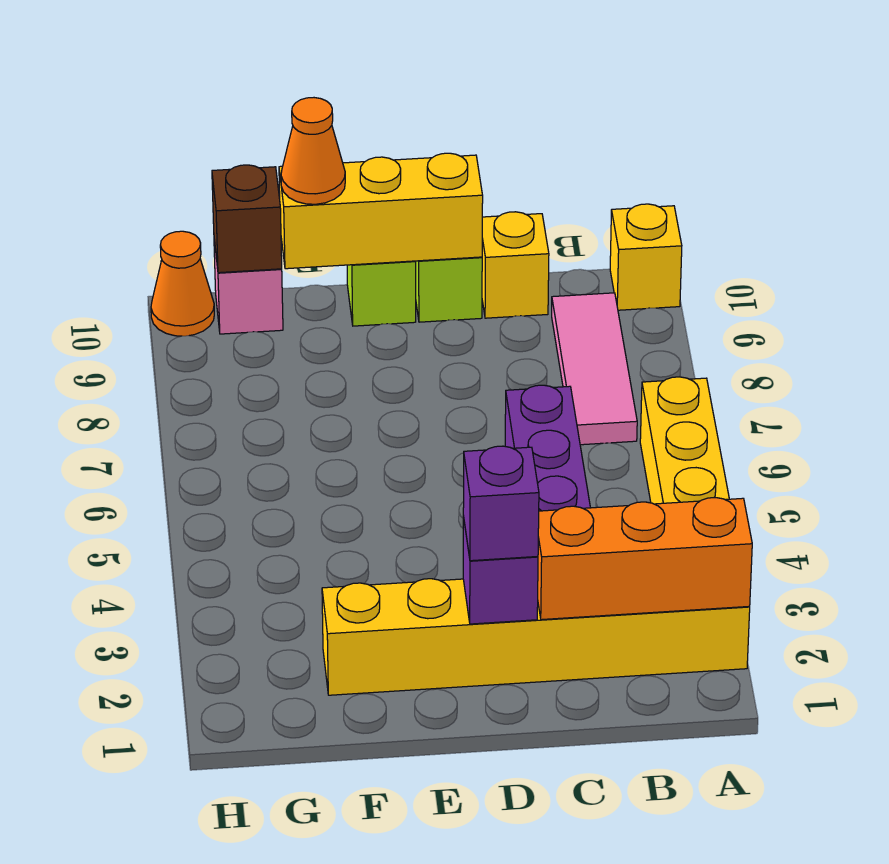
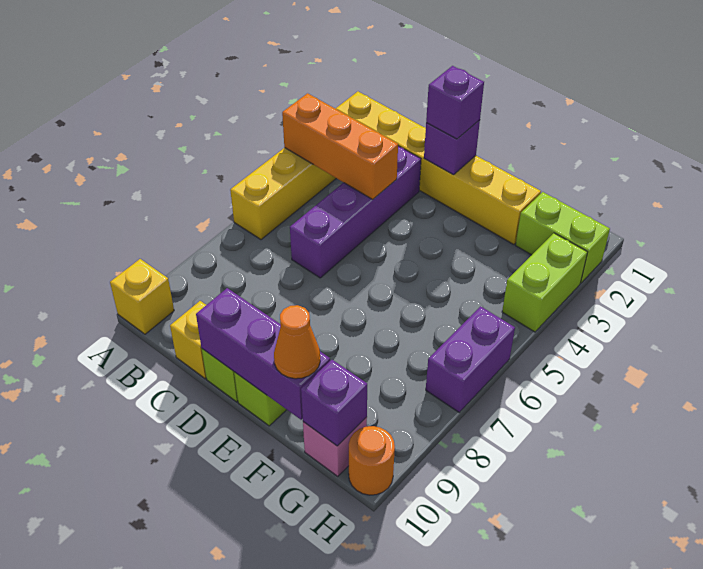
orange brick A2:C2 level 2 -> orange brick A4:C4 level 2
pink tile B7:B9 level 1 -> none
yellow brick D10:F10 level 2 -> purple brick D10:F10 level 2
none -> lime brick G2:H2 level 1
brown brick G10 level 2 -> purple brick G10 level 2
none -> lime brick H3:H4 level 1
none -> purple brick H6:H7 level 1
orange cone H10 level 1 -> orange round brick H10 level 1

